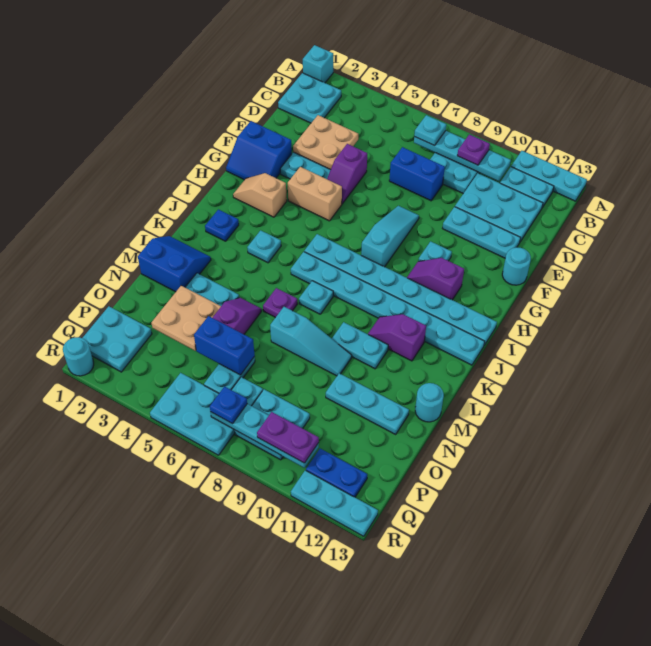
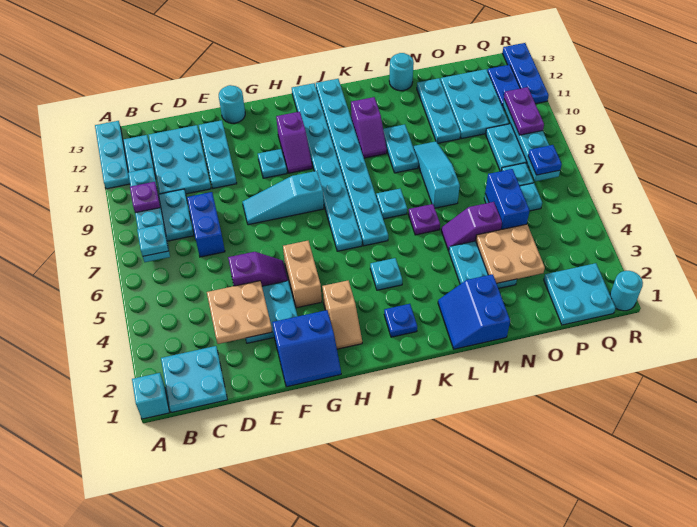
blue slope F1:G2 level 1 top F -> blue slope F1:G2 level 1 top 2
cyan plate Q5:R7 level 1 -> cyan plate O10:P12 level 1
cyan plate R11:R13 level 1 -> blue plate R11:R13 level 1

